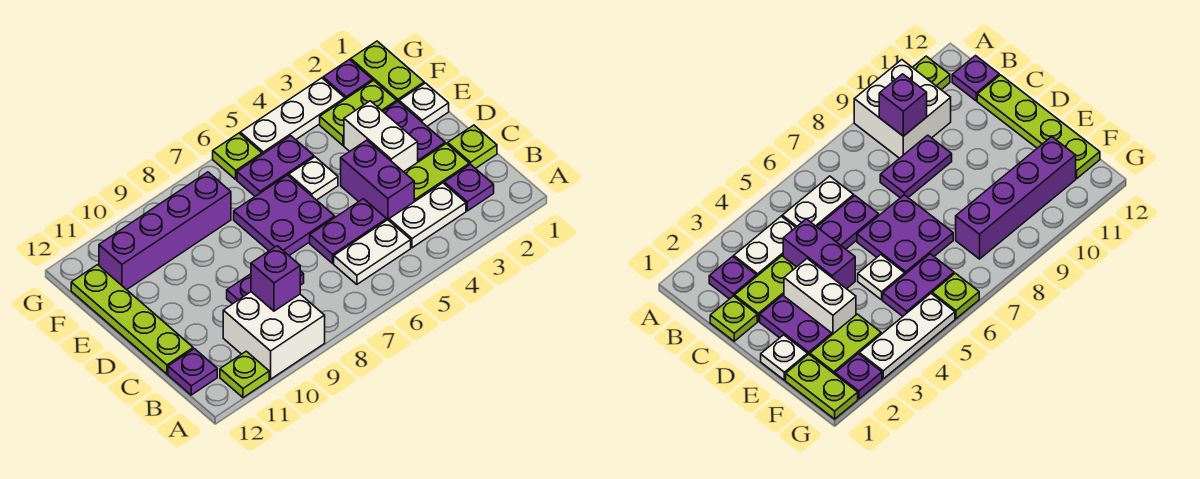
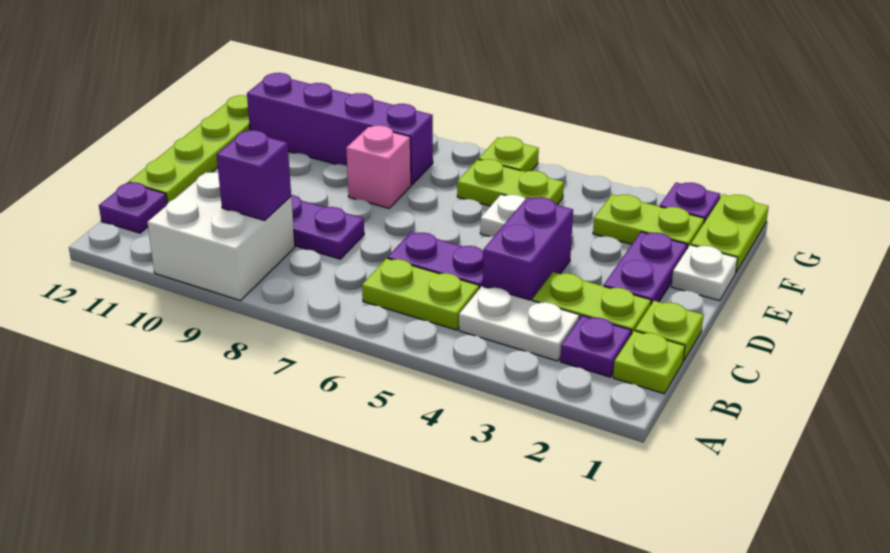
lime plate A11 level 1 -> lime plate B1 level 1
white plate B5:B6 level 1 -> lime plate B5:B6 level 1
white brick D3:E3 level 1 -> none
purple plate D6:E7 level 1 -> none
none -> pink brick E8 level 1
purple plate F5:F6 level 1 -> lime plate F5:F6 level 1
white plate G3:G5 level 1 -> none

